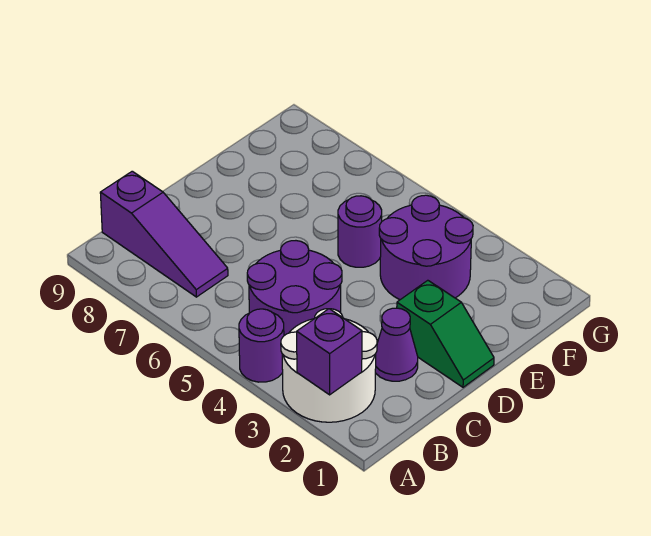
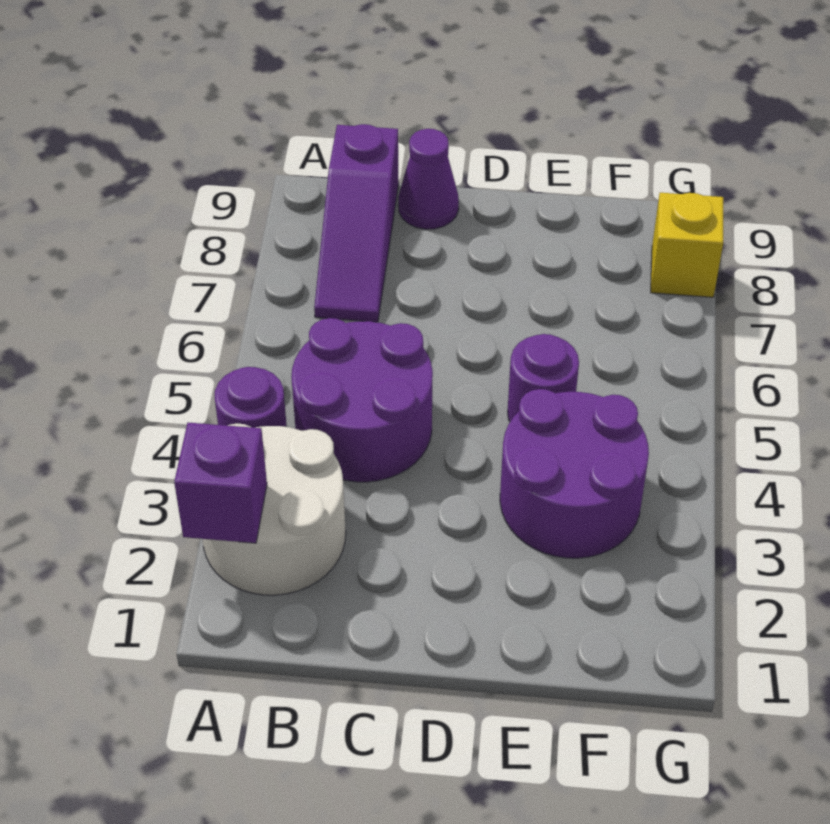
purple cone C2 level 1 -> purple cone C9 level 1
green slope D1:D2 level 1 top 2 -> none
none -> yellow brick G8 level 1

